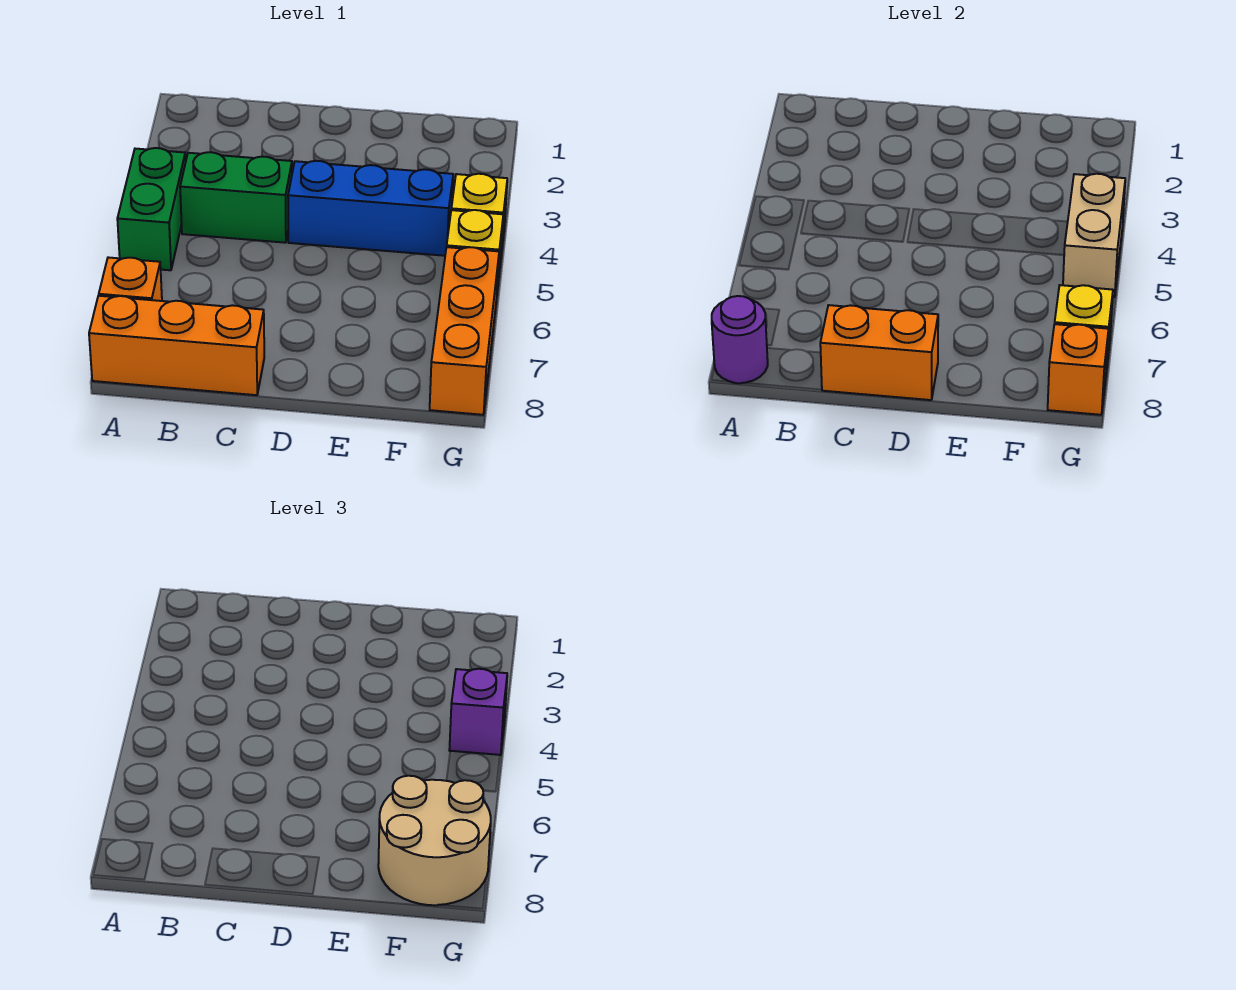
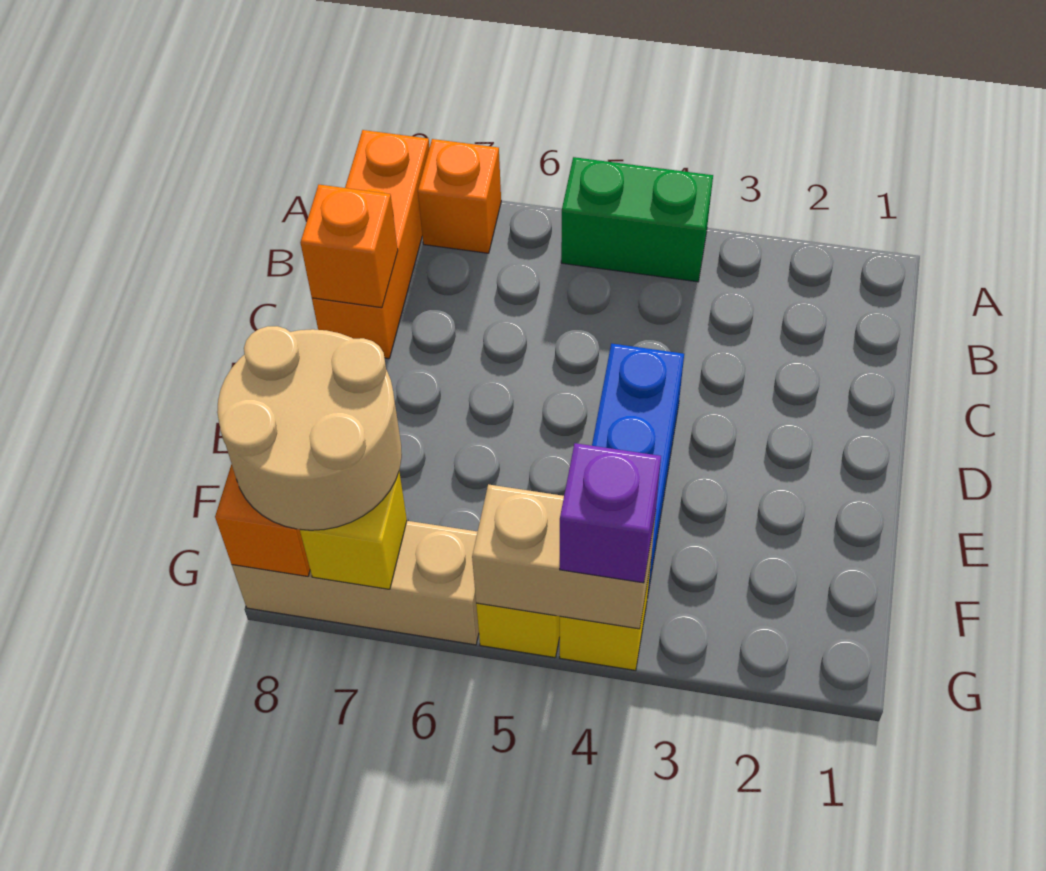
purple round brick A8 level 2 -> none
green brick B4:C4 level 1 -> none
orange brick C8:D8 level 2 -> orange brick C8 level 2
orange brick G6:G8 level 1 -> tan brick G6:G8 level 1

